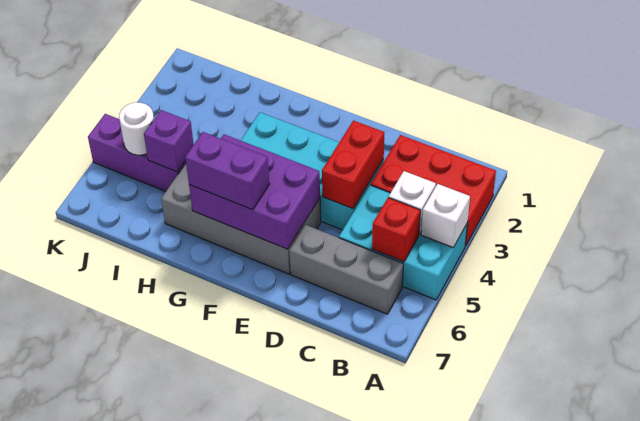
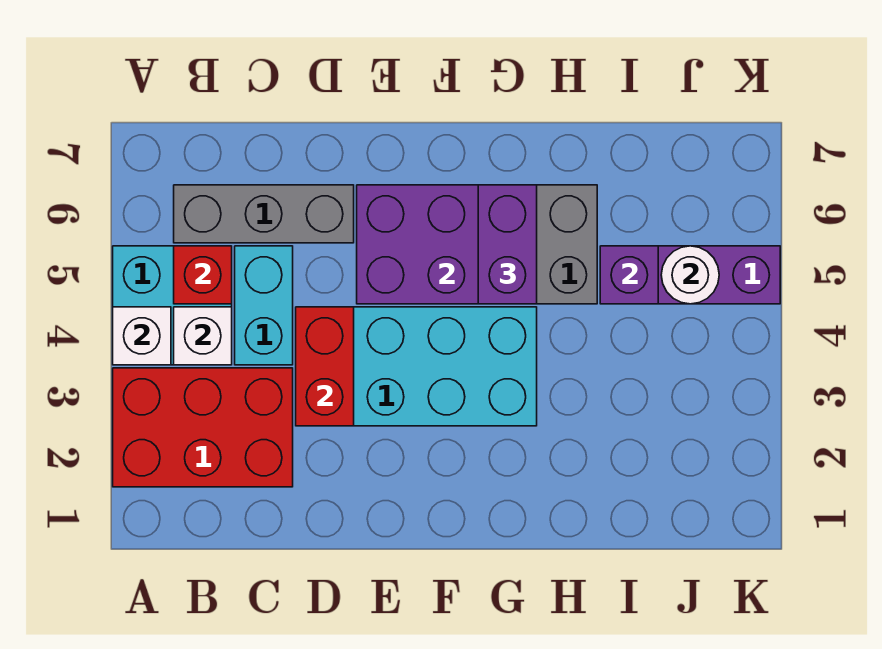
purple brick F6:G6 level 3 -> purple brick G5:G6 level 3

